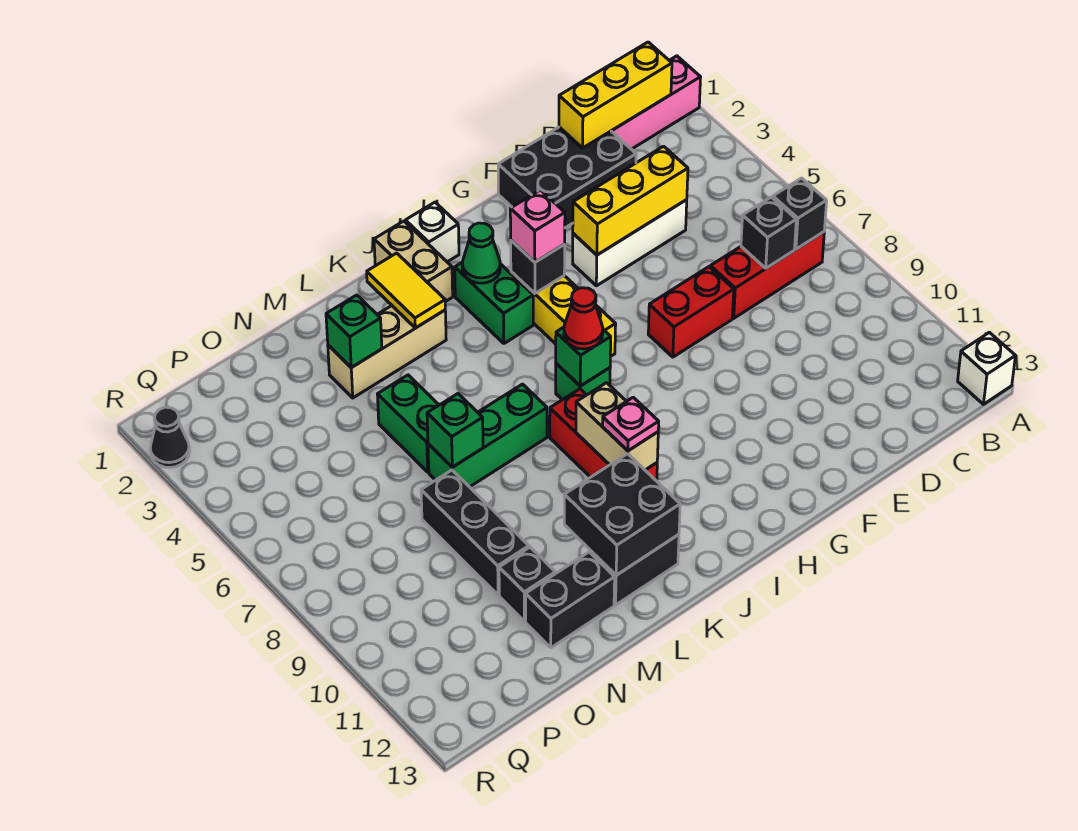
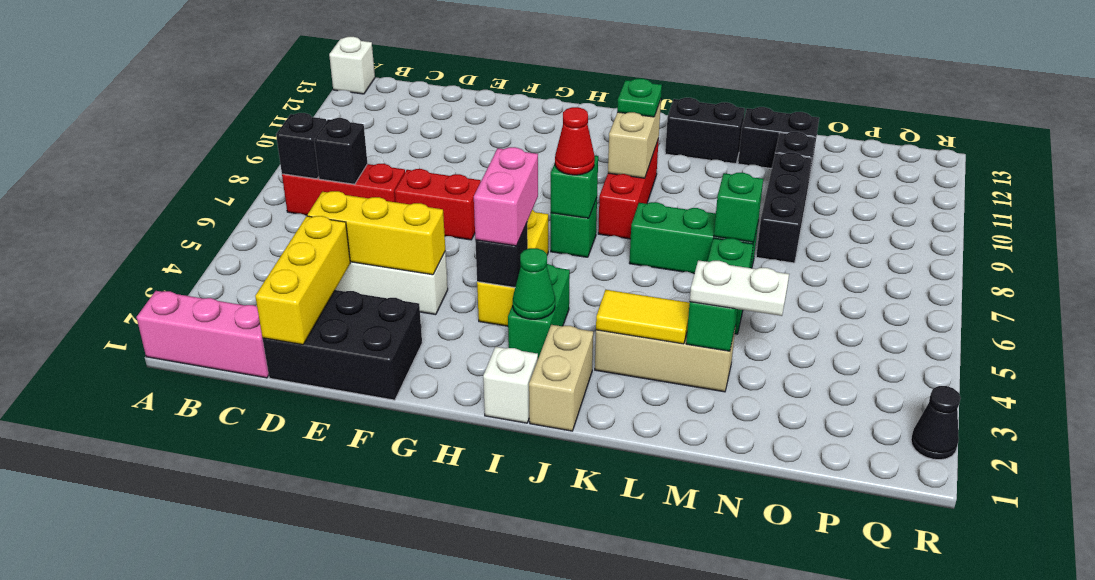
yellow brick B1:D1 level 2 -> yellow brick D1:D3 level 2
pink brick H4 level 3 -> pink brick H4:H5 level 3
pink plate J10 level 3 -> green plate J10 level 3
yellow tile K2:K3 level 2 -> yellow tile K3:L3 level 2
black brick K11:L12 level 2 -> none
none -> white plate M3:N3 level 3

